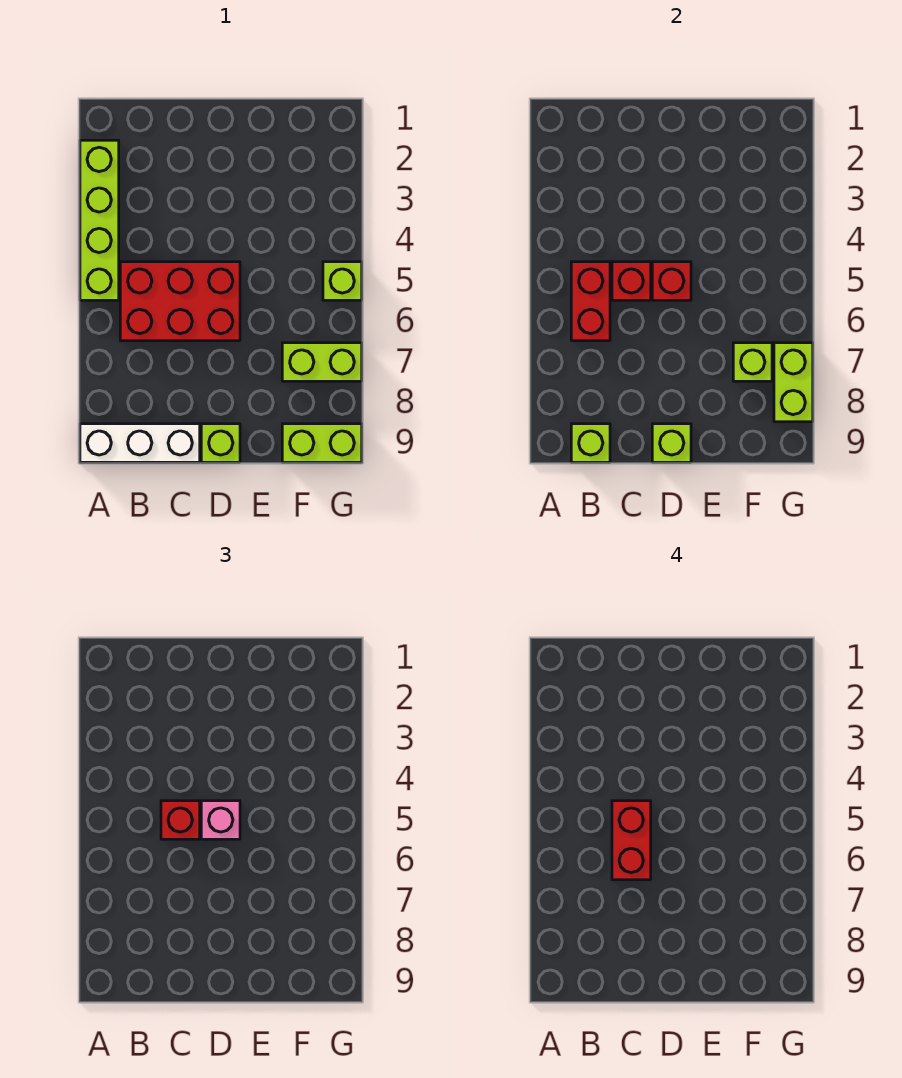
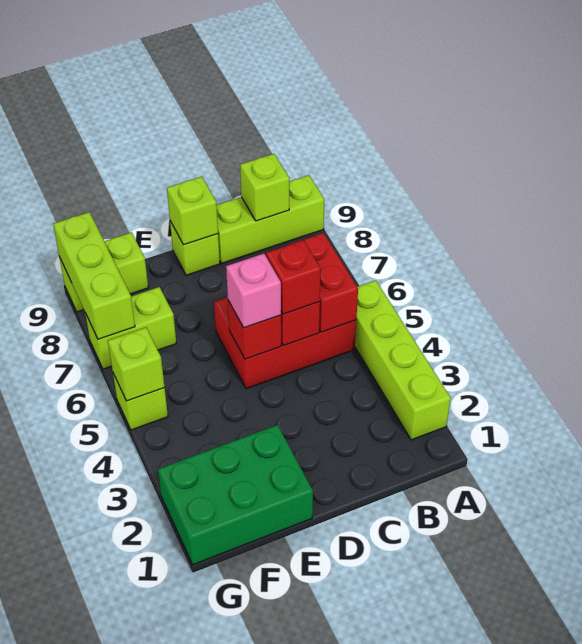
white brick A9:C9 level 1 -> lime brick A9:C9 level 1
red brick C5:C6 level 4 -> none
none -> green brick E1:G2 level 1
lime brick F7 level 2 -> lime brick G5 level 2
lime brick G7:G8 level 2 -> lime brick G7:G9 level 2

